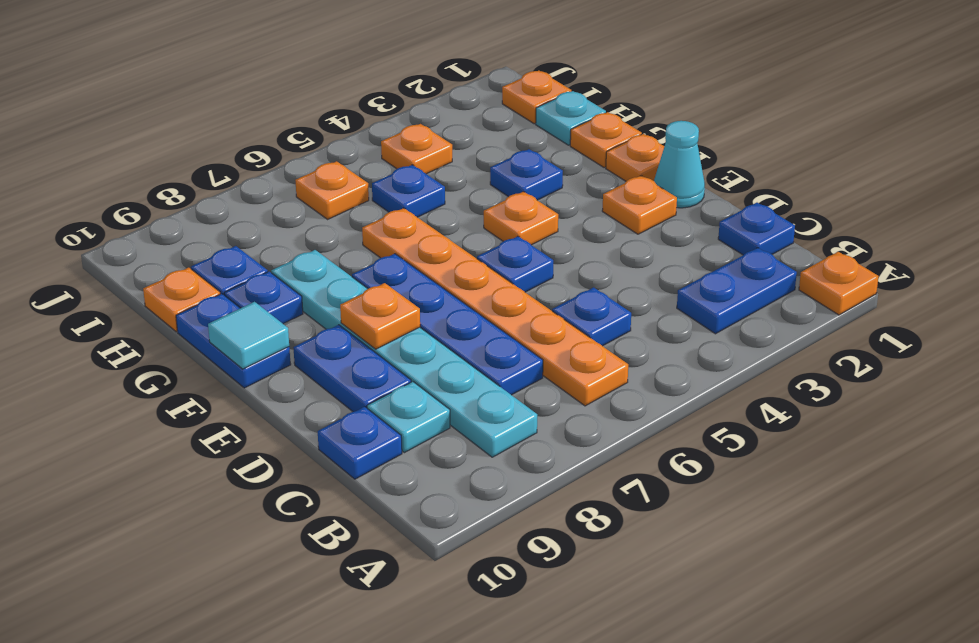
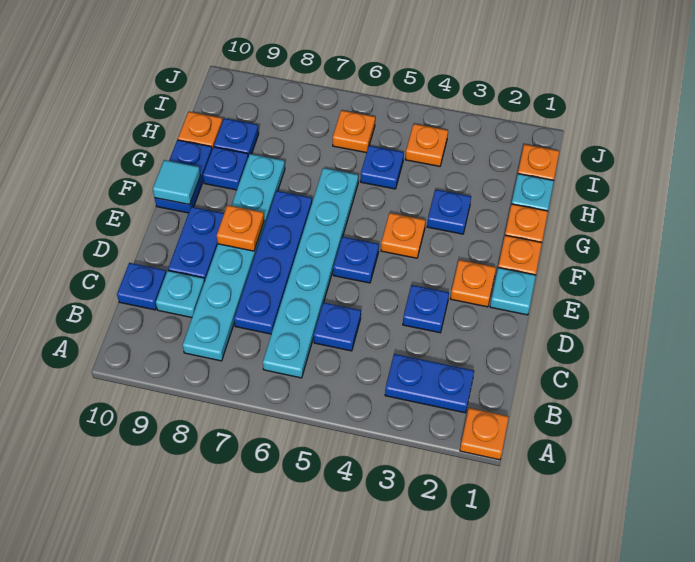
orange plate B6:G6 level 1 -> cyan plate B6:G6 level 1
blue plate C1 level 1 -> blue plate D3 level 1
cyan cone E1 level 1 -> cyan plate E1 level 1

